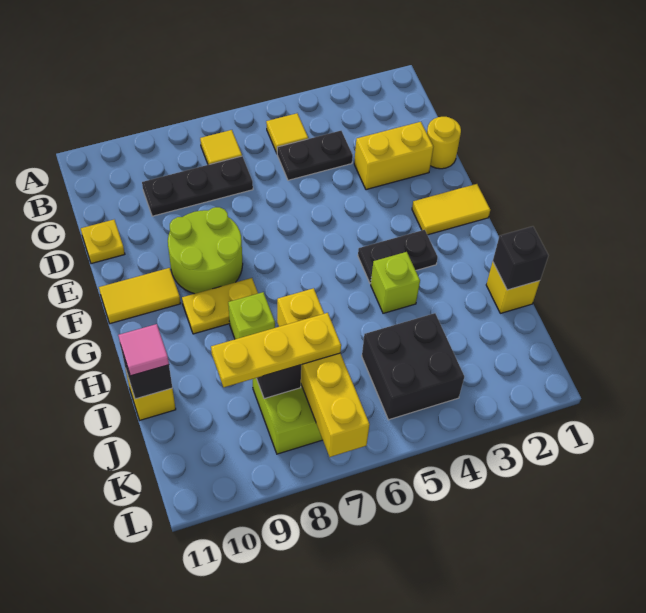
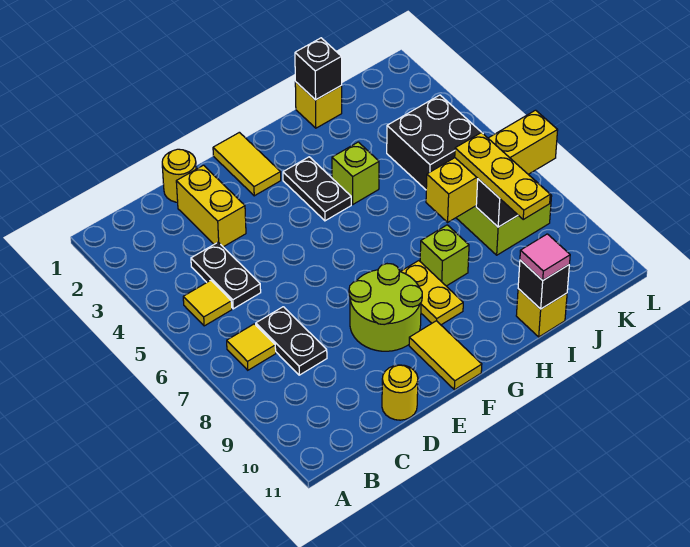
black plate C7:C9 level 1 -> black plate C7:C8 level 1
yellow plate D11 level 1 -> yellow round brick D11 level 1

